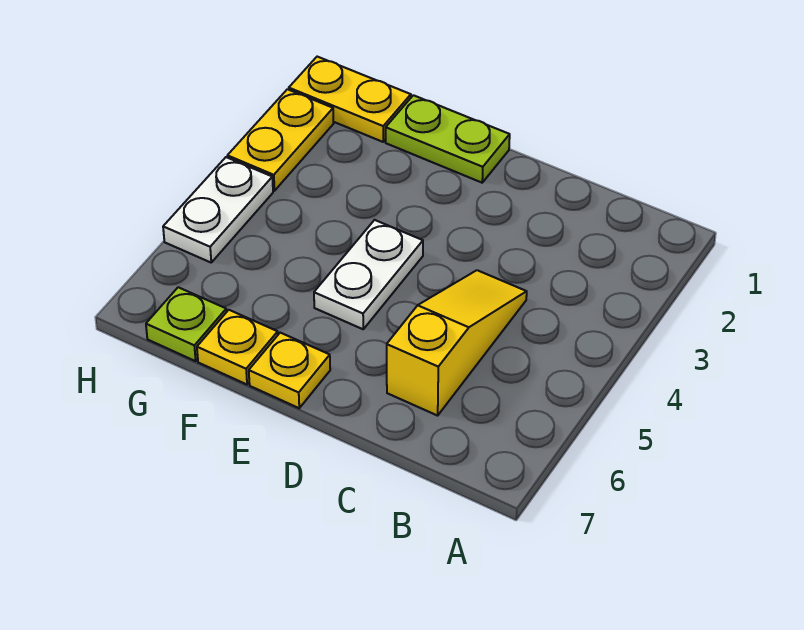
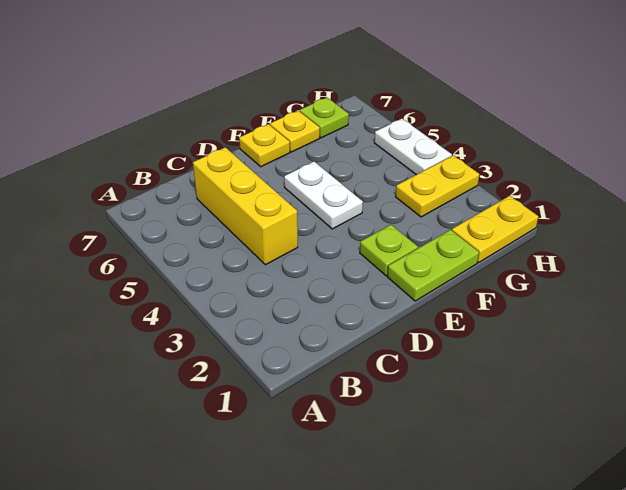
yellow slope C4:C6 level 1 top 6 -> yellow brick C4:C6 level 1
none -> lime plate E2 level 1
yellow plate H2:H3 level 1 -> yellow plate G3:H3 level 1

